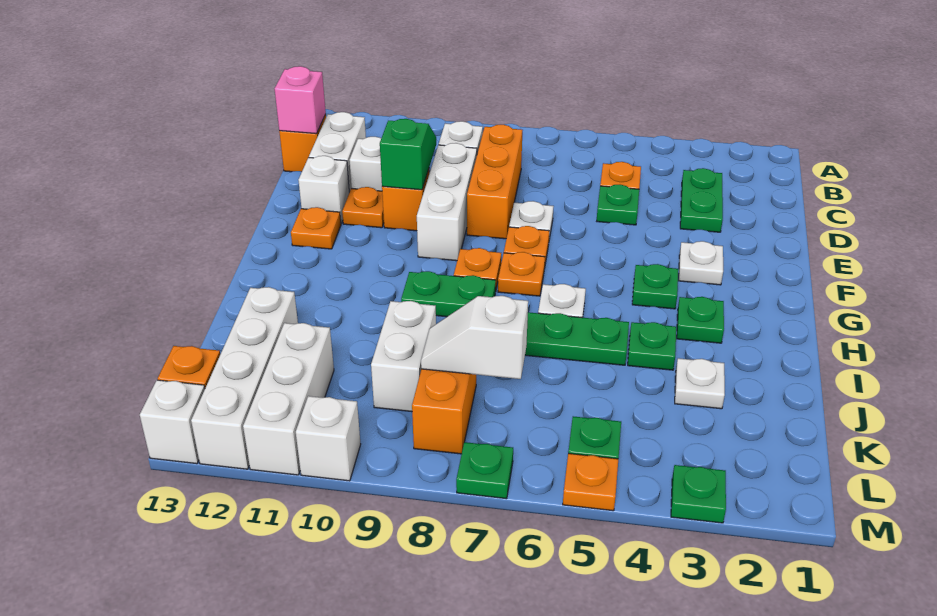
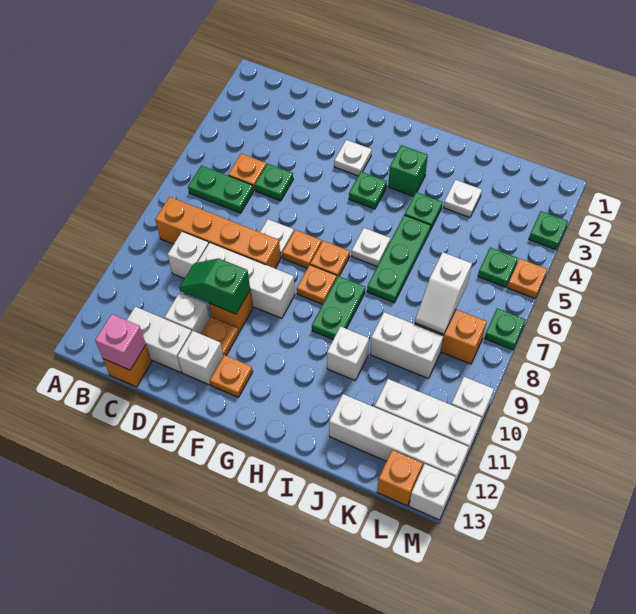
green plate C3:D3 level 1 -> green plate B6:C6 level 1
orange brick C8:E8 level 1 -> orange brick B8:E8 level 1
green plate H3 level 1 -> green brick H3 level 1
none -> white brick I10 level 1

